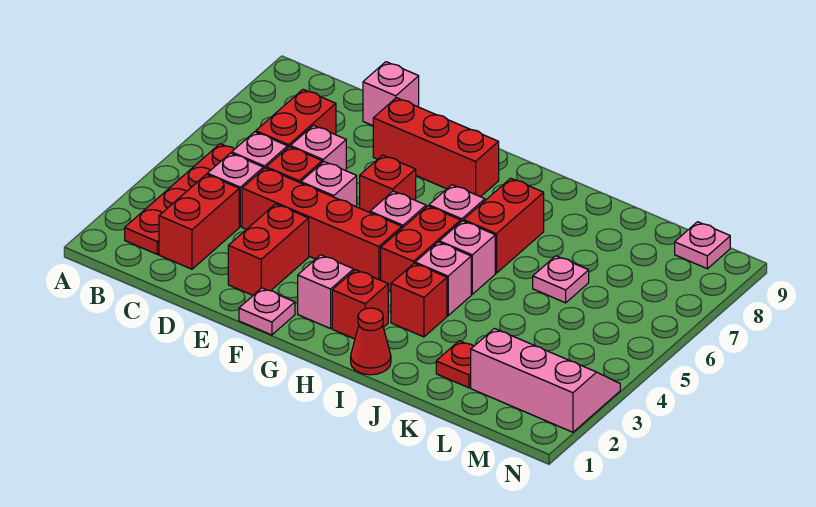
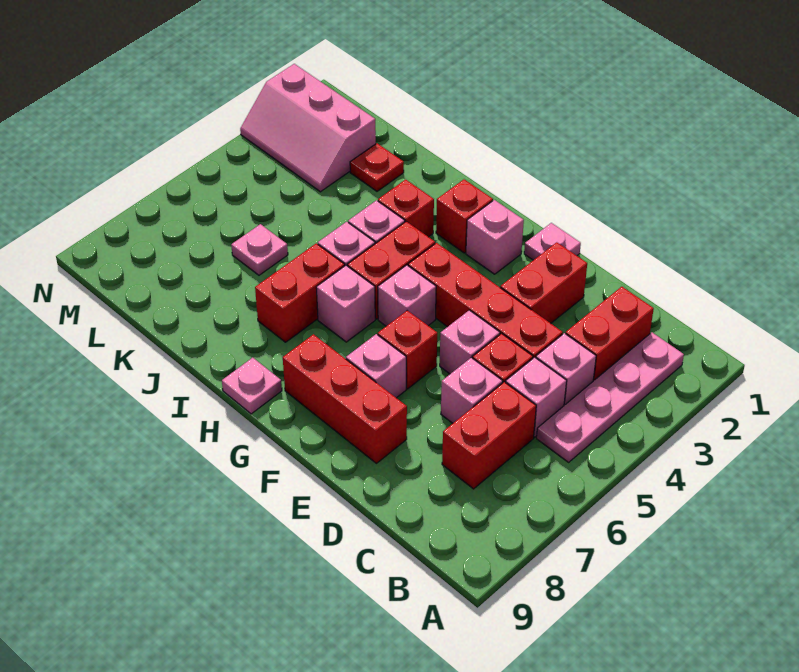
red plate B2:B5 level 1 -> pink plate B2:B5 level 1
pink brick D9 level 1 -> pink brick F7 level 1
red cone I1 level 1 -> none
pink plate M9 level 1 -> pink plate H9 level 1

